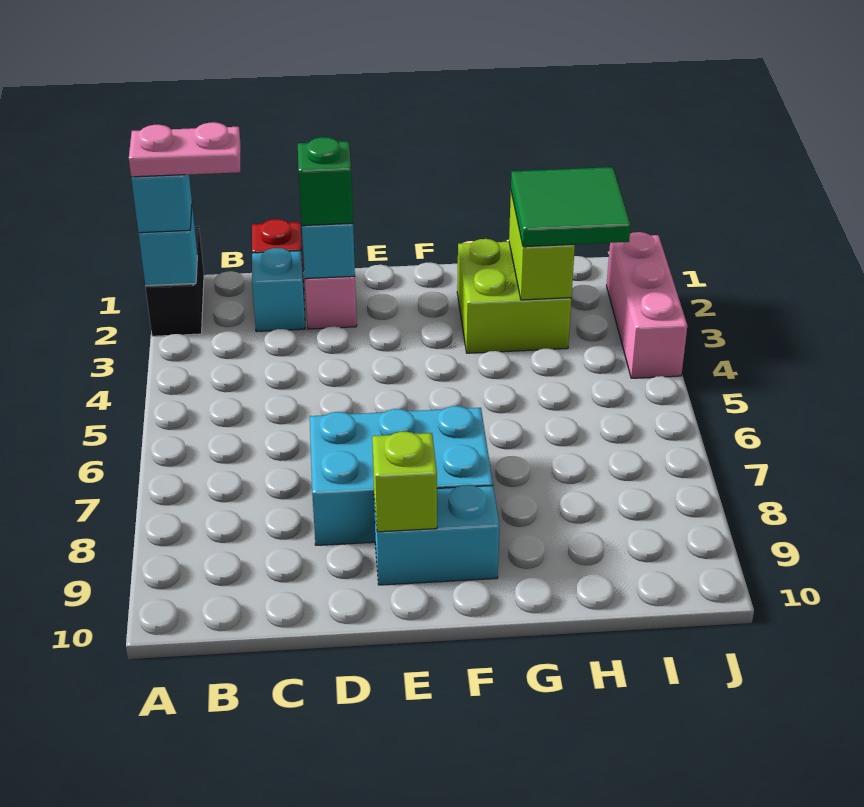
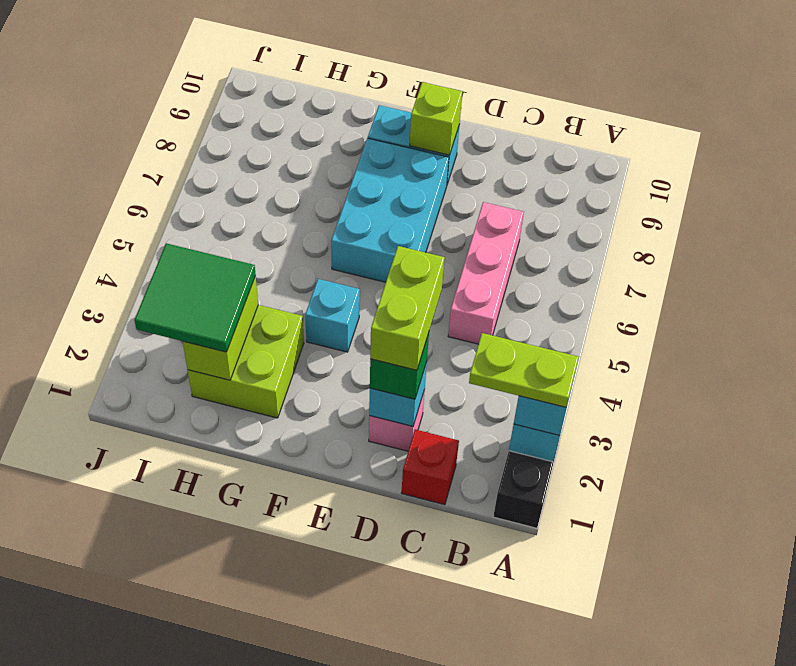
pink plate A2:B2 level 4 -> lime plate A2:B2 level 4
cyan brick C2 level 1 -> cyan brick F4 level 1
none -> lime brick D2:D3 level 4
cyan brick D7:F8 level 1 -> cyan brick E6:F8 level 1
pink brick J2:J4 level 1 -> pink brick C5:C7 level 1

